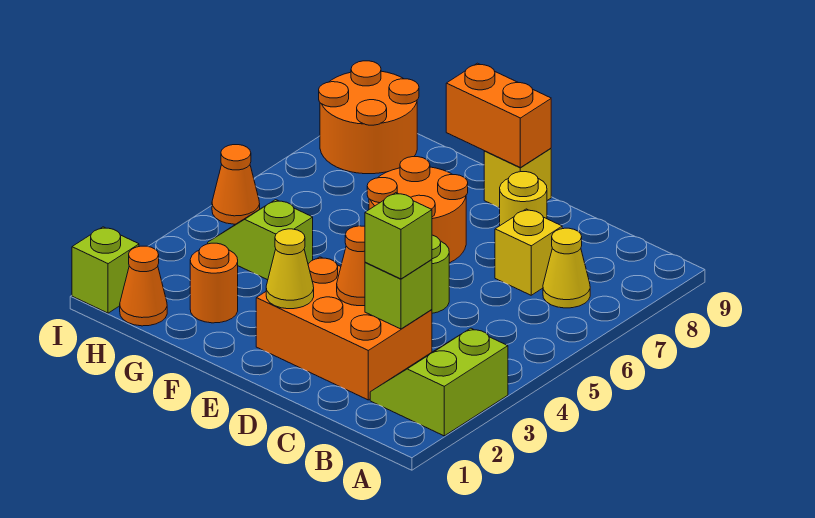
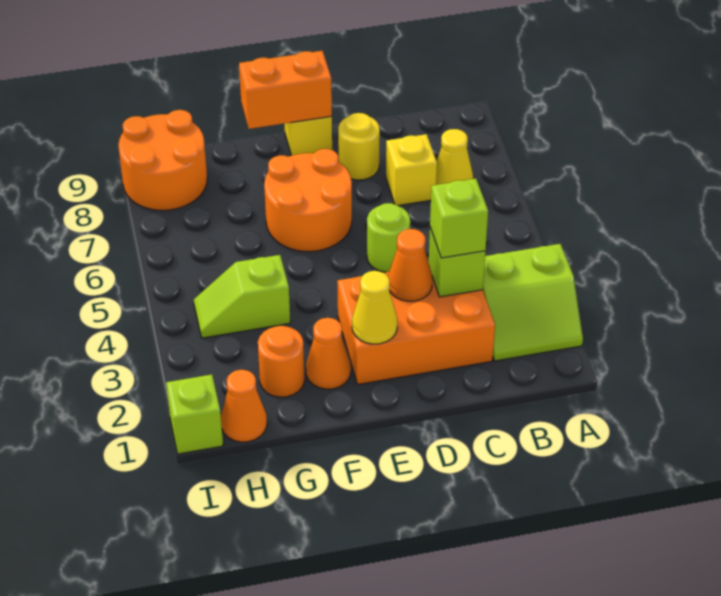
lime slope A2:B3 level 1 top A -> lime slope A2:B3 level 1 top 3
orange cone I5 level 1 -> orange cone F2 level 1

